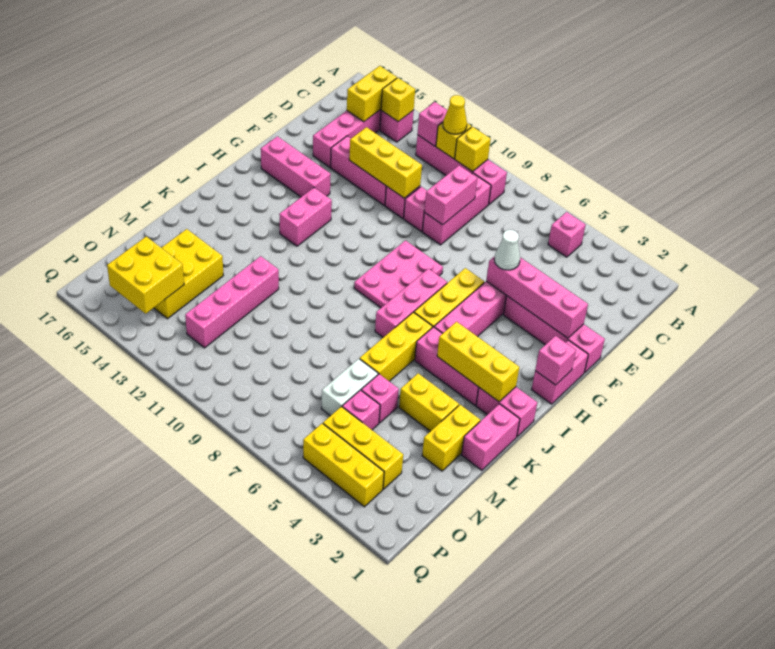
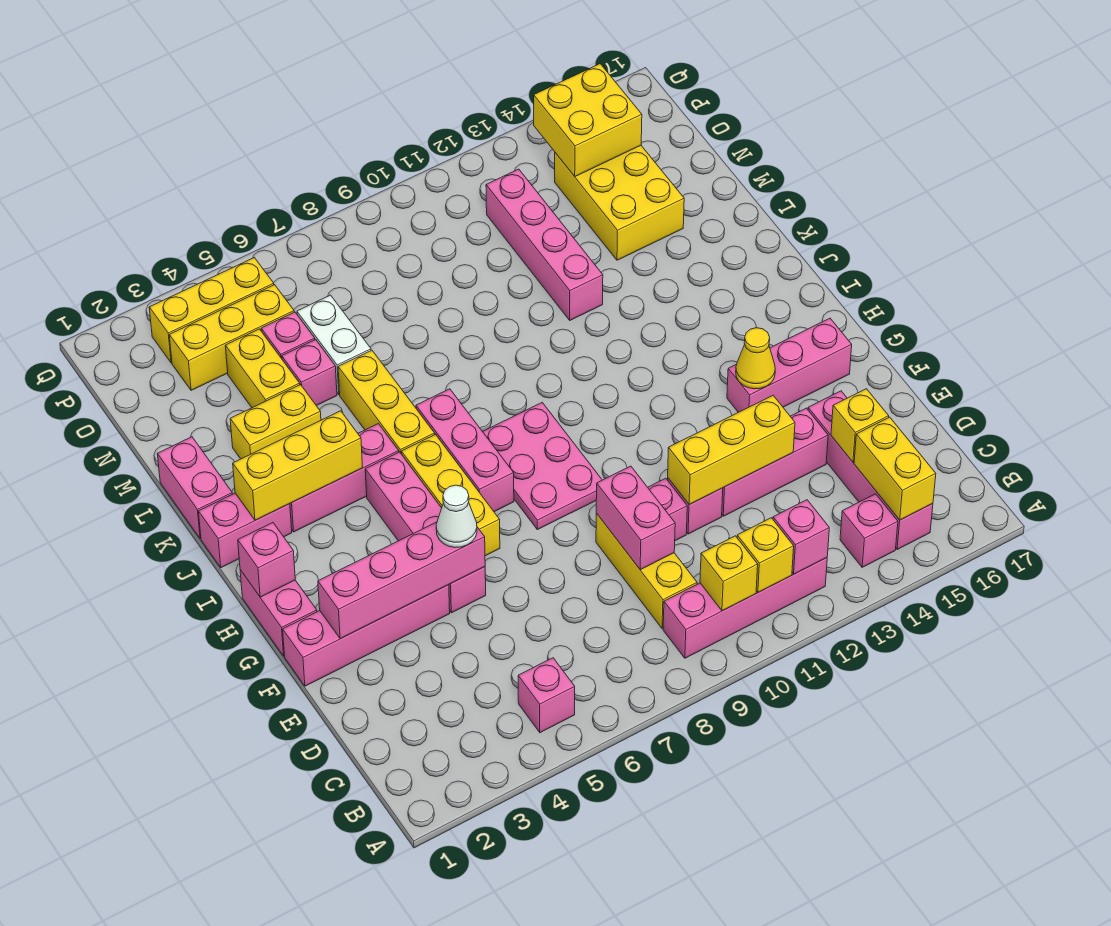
yellow cone B11 level 3 -> yellow cone G14 level 2
yellow brick B14 level 2 -> yellow brick D15 level 2
pink brick C9:E9 level 1 -> yellow brick C9:E9 level 1
pink brick H13:I13 level 1 -> none
yellow brick L2:M2 level 1 -> yellow brick M4:N4 level 1

